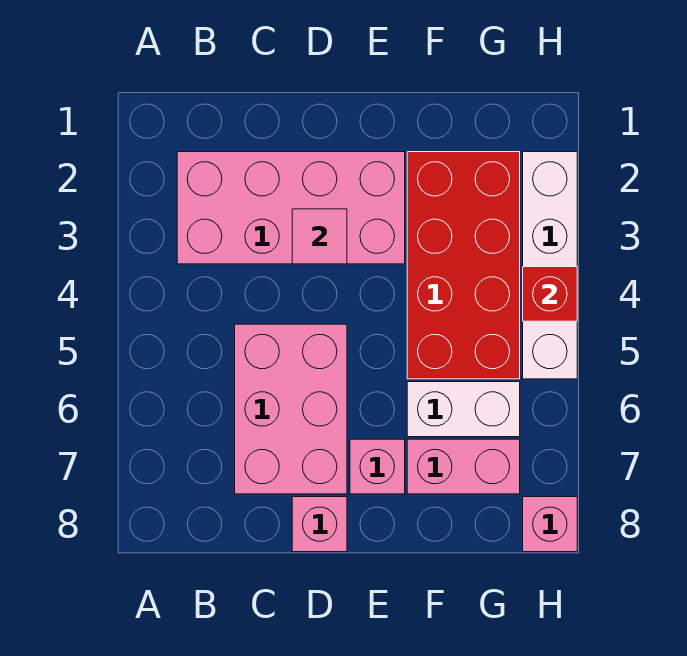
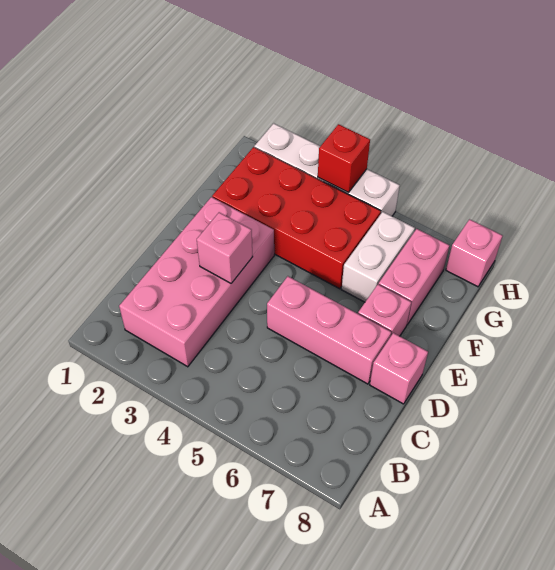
pink brick C5:D7 level 1 -> pink brick D5:D7 level 1
pink tile D3 level 2 -> pink brick D3 level 2

